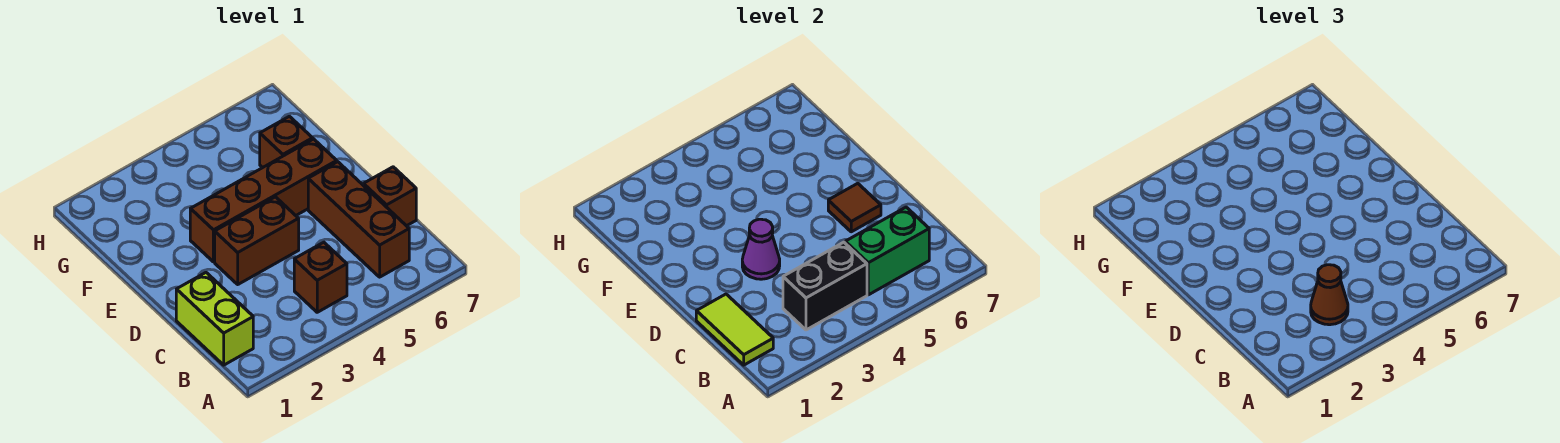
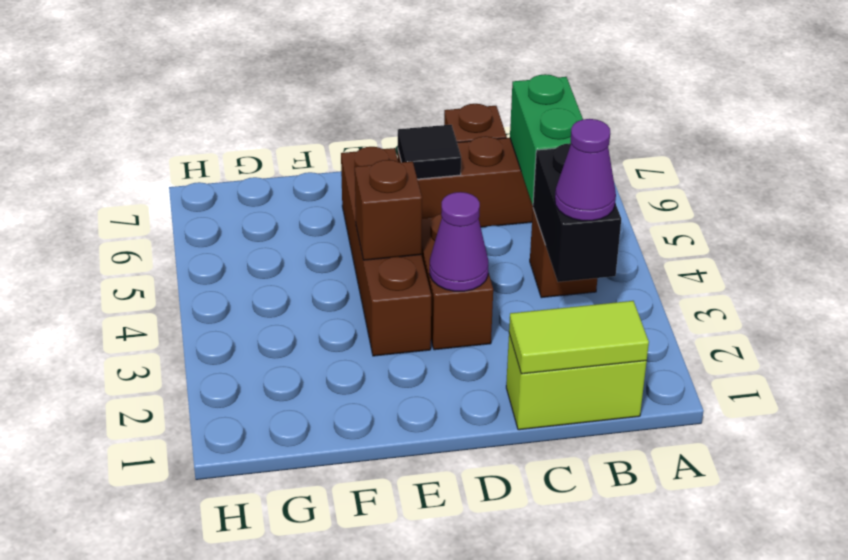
brown cone B3 level 3 -> purple cone B3 level 3
brown tile D6 level 2 -> black tile D6 level 2
brown brick F6 level 1 -> brown brick E4 level 2

